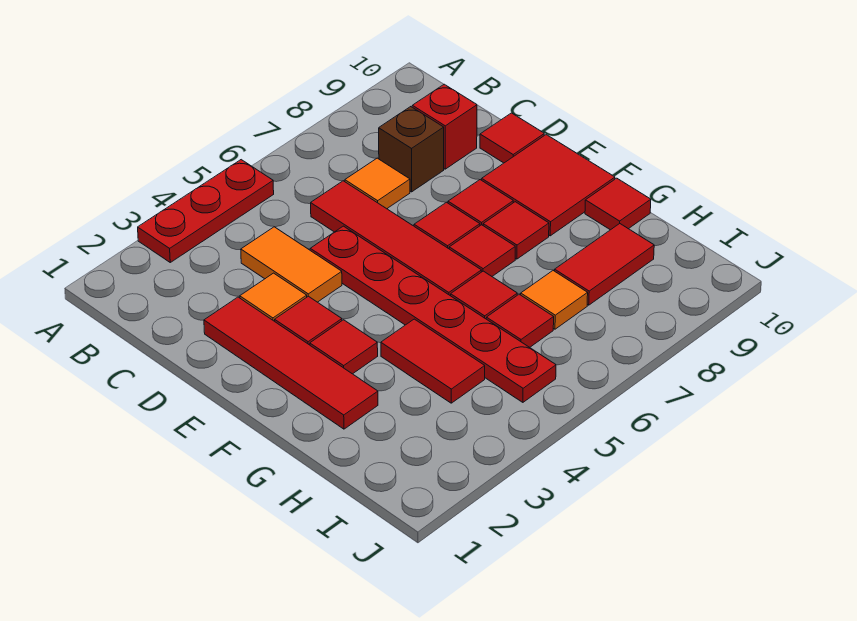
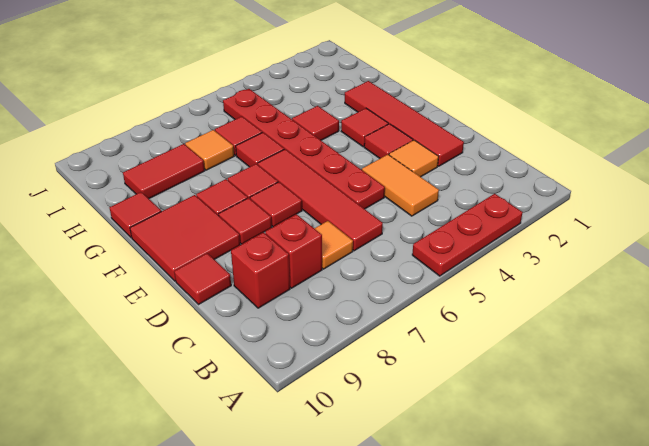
brown brick C8 level 1 -> red brick C8 level 1
red tile G4:H4 level 1 -> red tile G4 level 1

